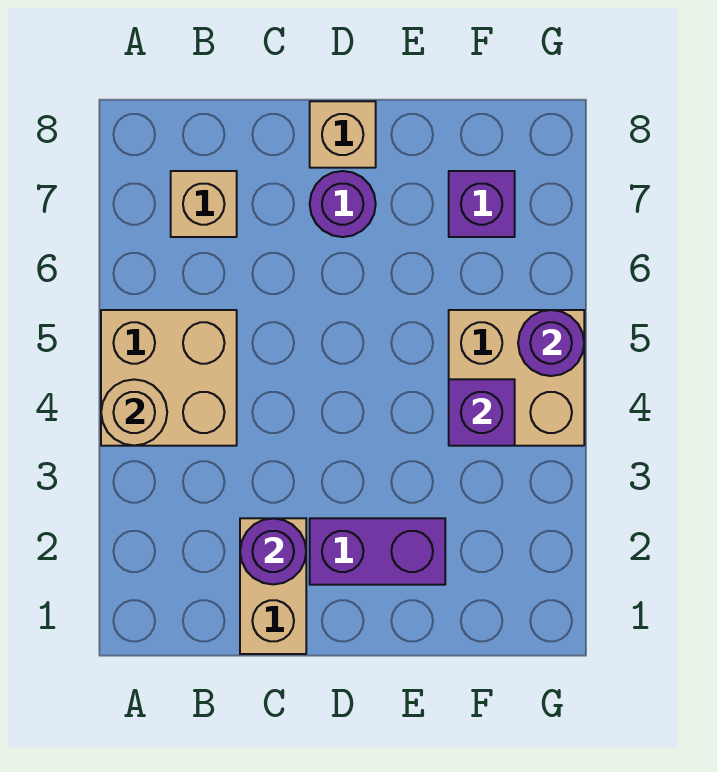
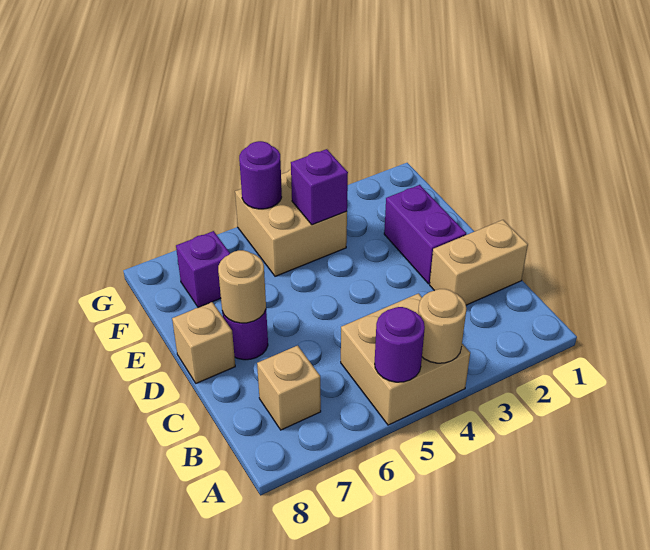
purple round brick C2 level 2 -> purple round brick A5 level 2
none -> tan round brick D7 level 2

